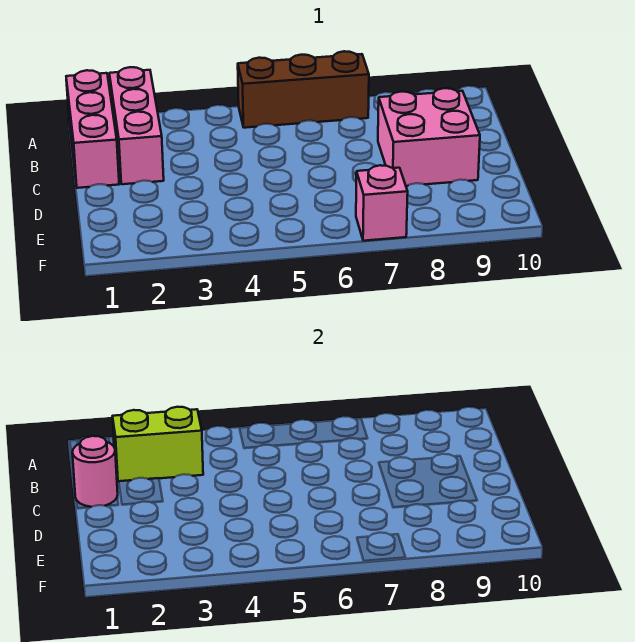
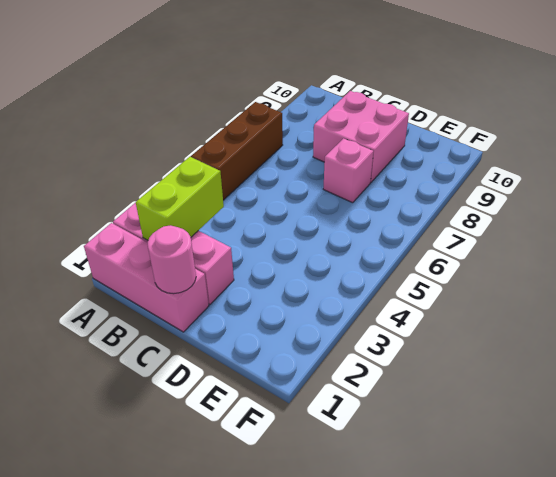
pink brick F7 level 1 -> pink brick D7 level 1

